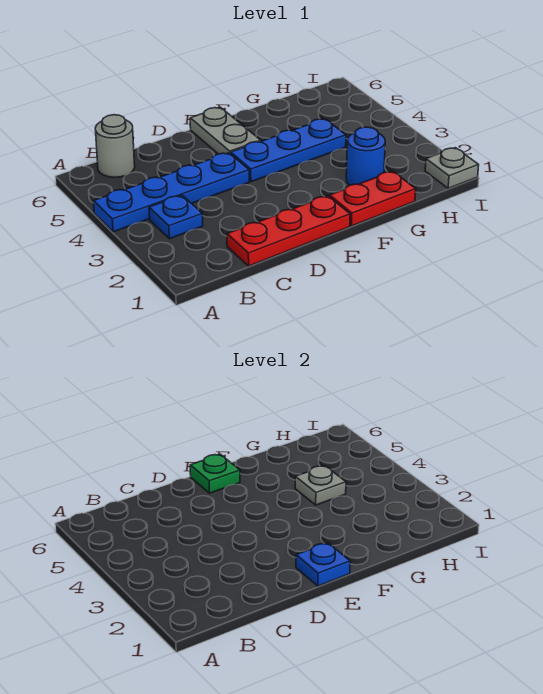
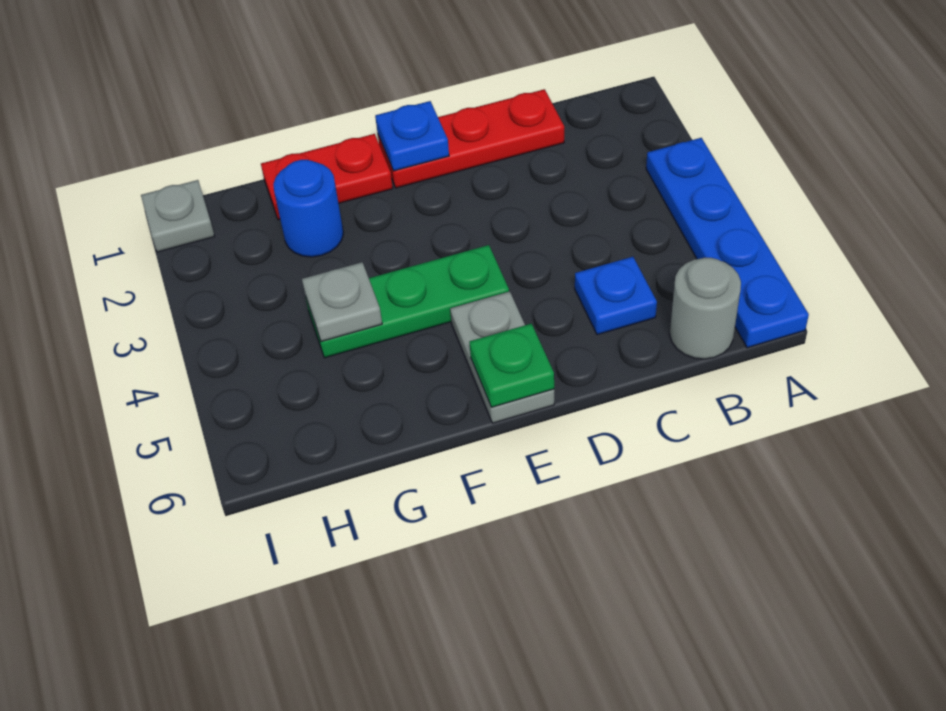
blue plate A4:D4 level 1 -> blue plate A3:A6 level 1
blue plate B3 level 1 -> blue plate C5 level 1
blue plate E4:G4 level 1 -> green plate E4:G4 level 1

